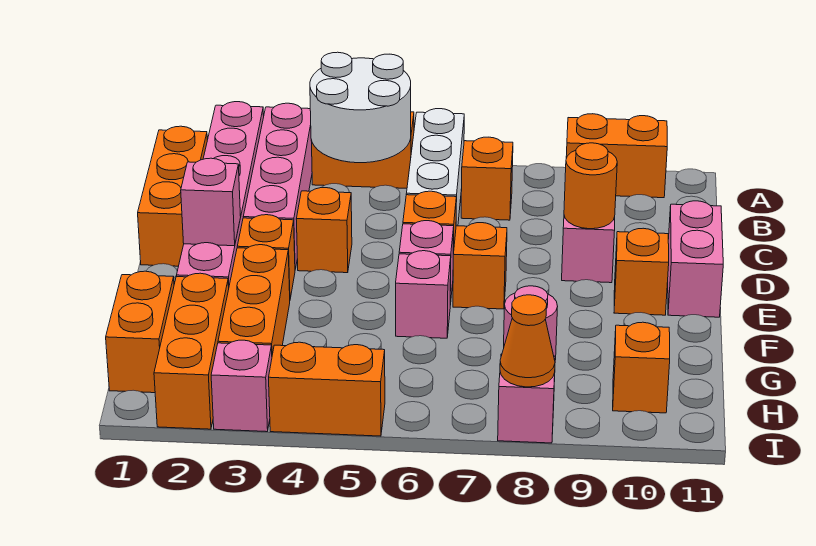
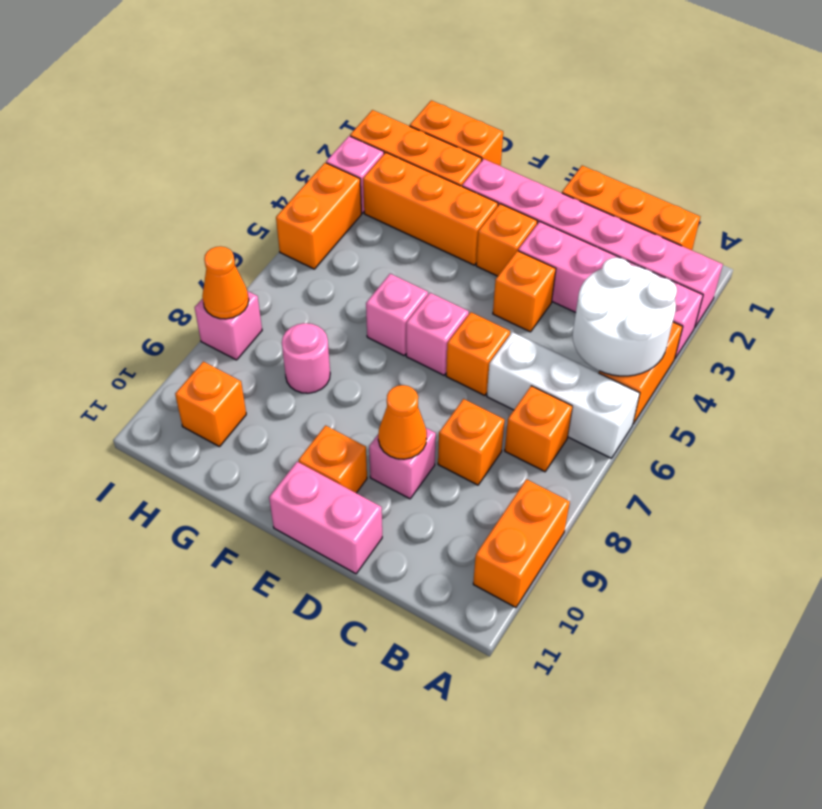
orange round brick D9 level 2 -> orange cone D9 level 2
pink brick E2 level 2 -> none
orange brick E7 level 1 -> orange brick C8 level 1

